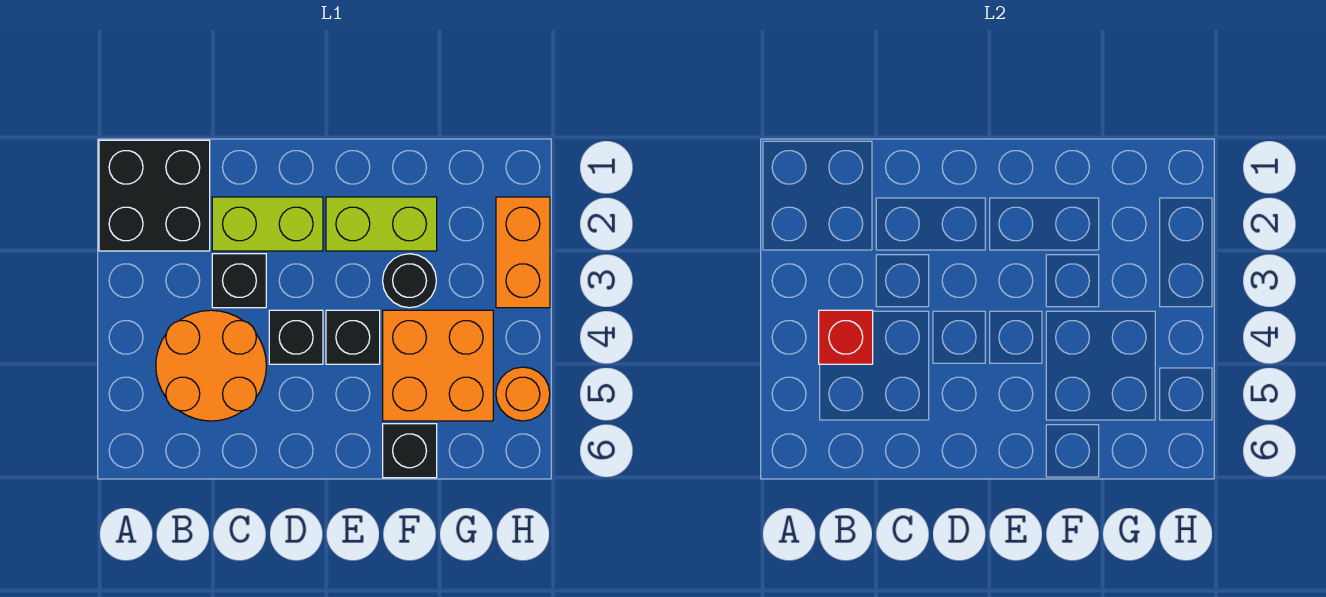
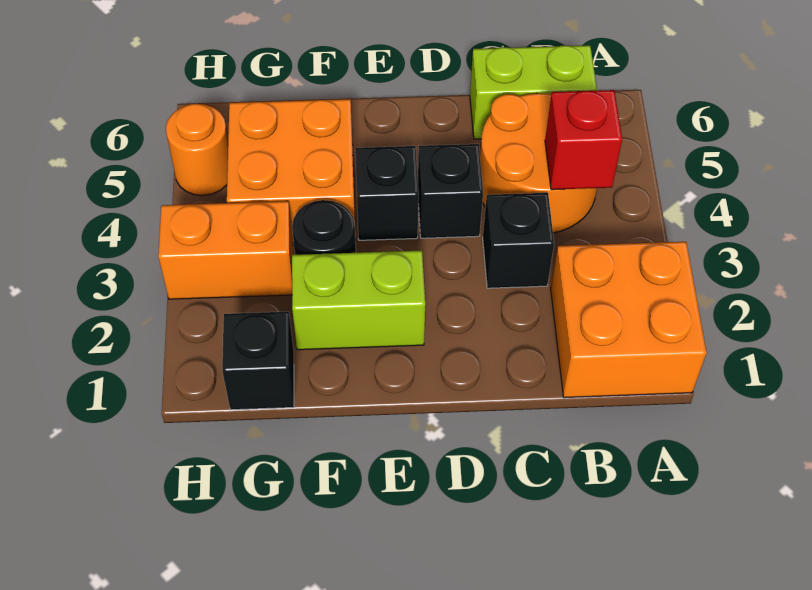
black brick A1:B2 level 1 -> orange brick A1:B2 level 1
lime brick C2:D2 level 1 -> lime brick B6:C6 level 1
black brick F6 level 1 -> black brick G1 level 1
orange brick H2:H3 level 1 -> orange brick G3:H3 level 1

